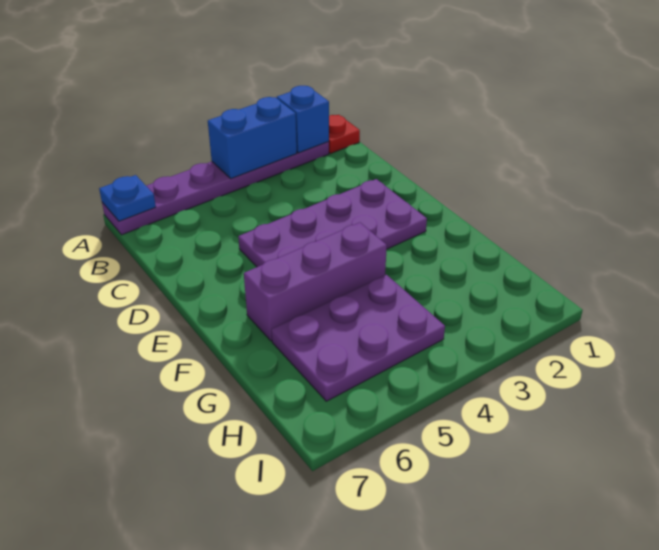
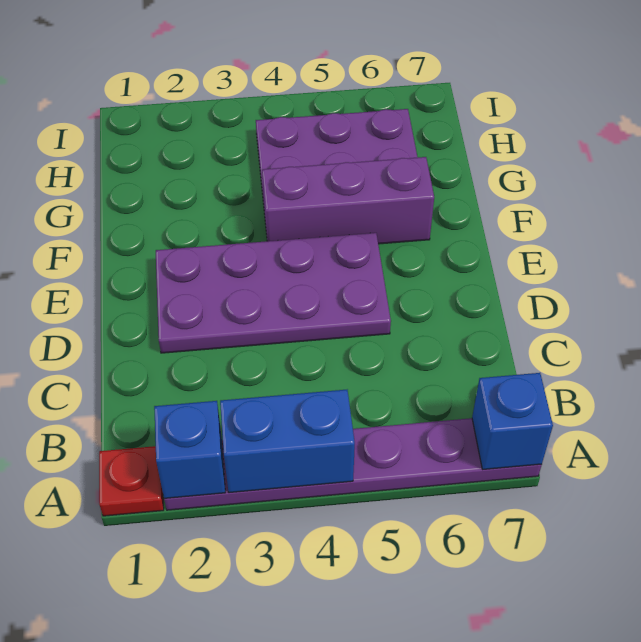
blue plate A7 level 2 -> blue brick A7 level 2

